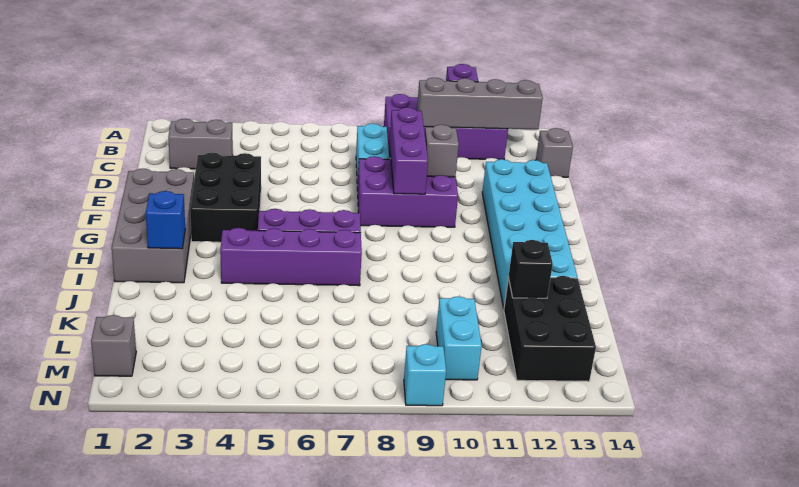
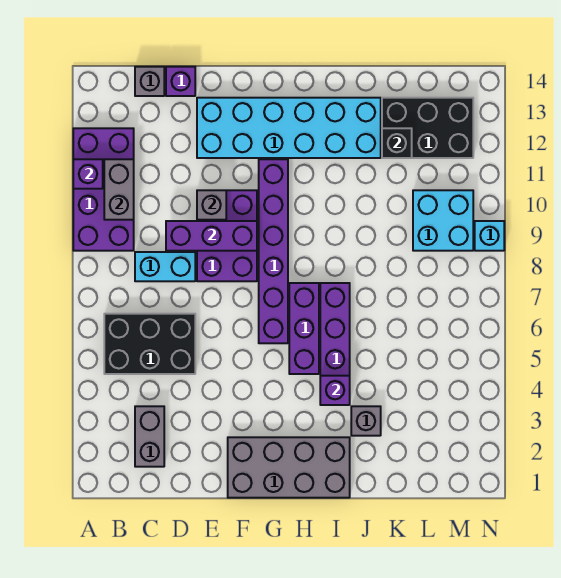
grey brick B10:B13 level 2 -> grey brick B10:B11 level 2
none -> purple brick D14 level 1
black brick E3:G4 level 1 -> black brick B5:D6 level 1
none -> purple brick G6:G11 level 1
blue brick I2 level 2 -> none
none -> purple brick I4 level 2
cyan brick L10:M10 level 1 -> cyan brick L9:M10 level 1
grey brick M1 level 1 -> grey brick J3 level 1

